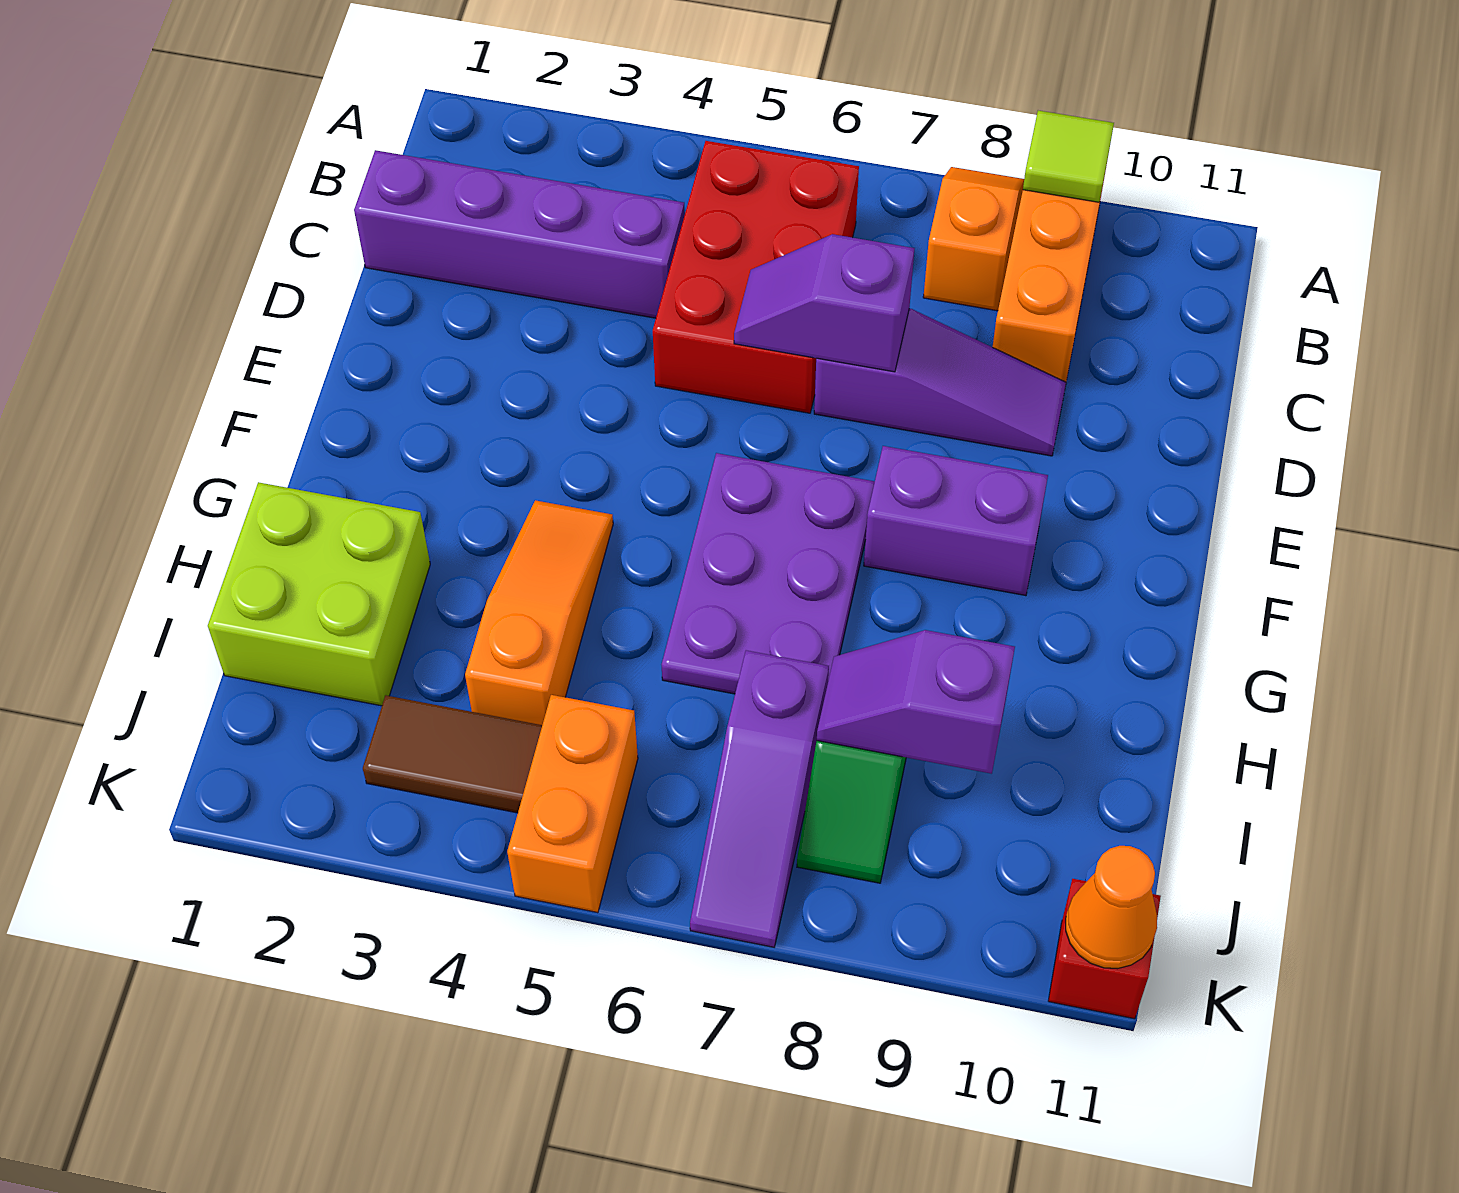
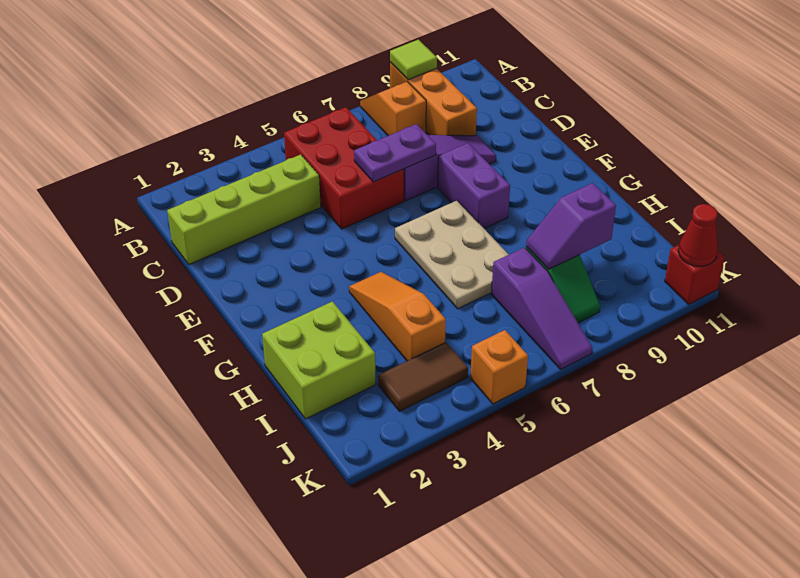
purple brick C1:C4 level 1 -> lime brick C1:C4 level 1
purple slope D6:D7 level 2 top 7 -> purple plate D6:D7 level 2
purple plate F6:H7 level 1 -> tan plate F6:H7 level 1
purple brick F8:F9 level 1 -> purple brick E8:F8 level 1
orange brick J5:K5 level 1 -> orange brick K5 level 1
orange cone K11 level 2 -> red cone K11 level 2

